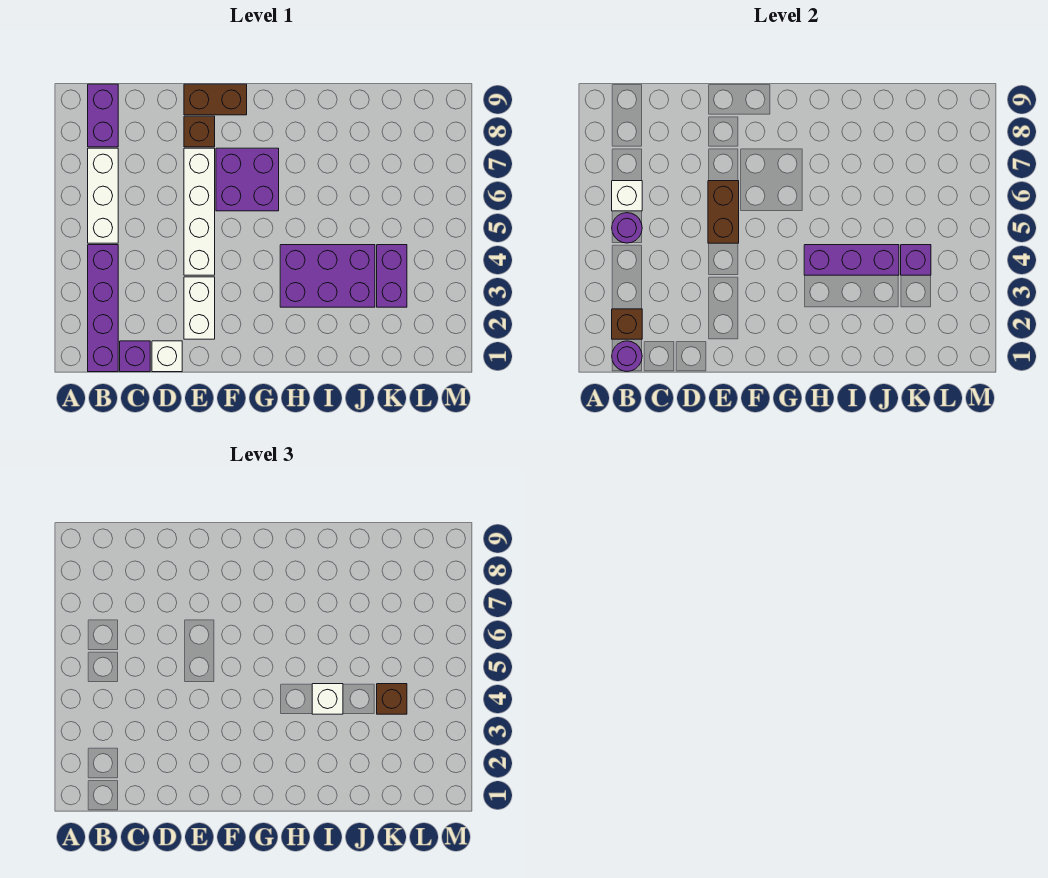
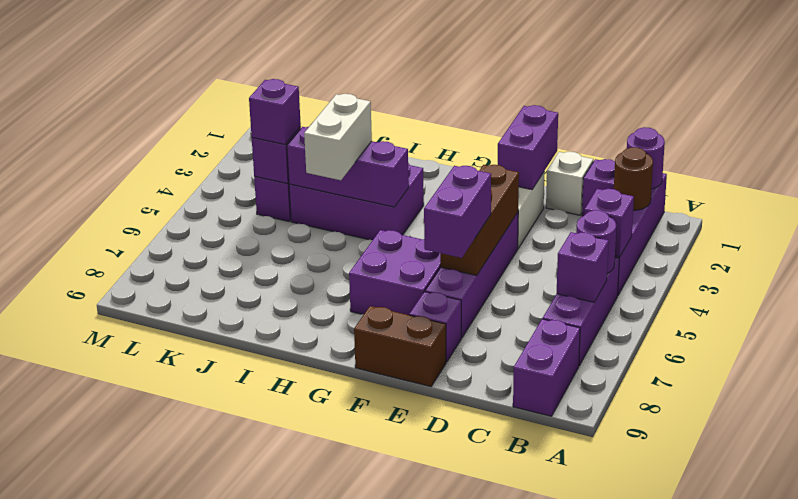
brown brick B2 level 2 -> brown round brick B2 level 2
none -> purple brick B4 level 2
white brick B5:B7 level 1 -> purple brick B5:B7 level 1
white brick B6 level 2 -> purple brick B6 level 2
none -> purple brick E1:E2 level 2
white brick E4:E7 level 1 -> purple brick E4:E7 level 1
brown brick E5:E6 level 2 -> brown brick E4:E6 level 2
none -> purple brick E6:E7 level 3
brown brick E8 level 1 -> purple brick E8 level 1
white brick I4 level 3 -> white brick I4:I5 level 3
brown brick K4 level 3 -> purple brick K4 level 3

